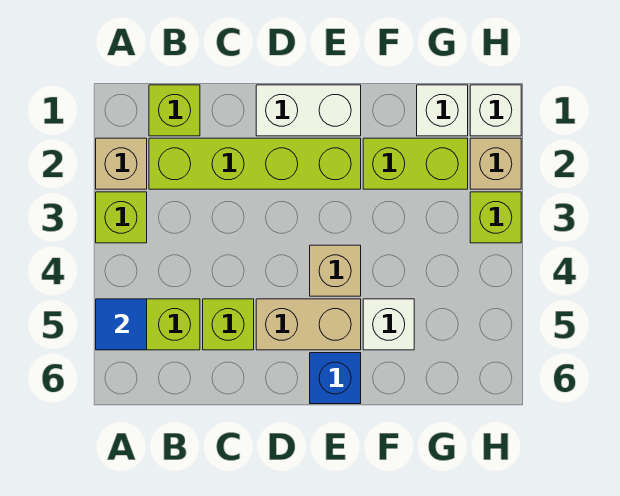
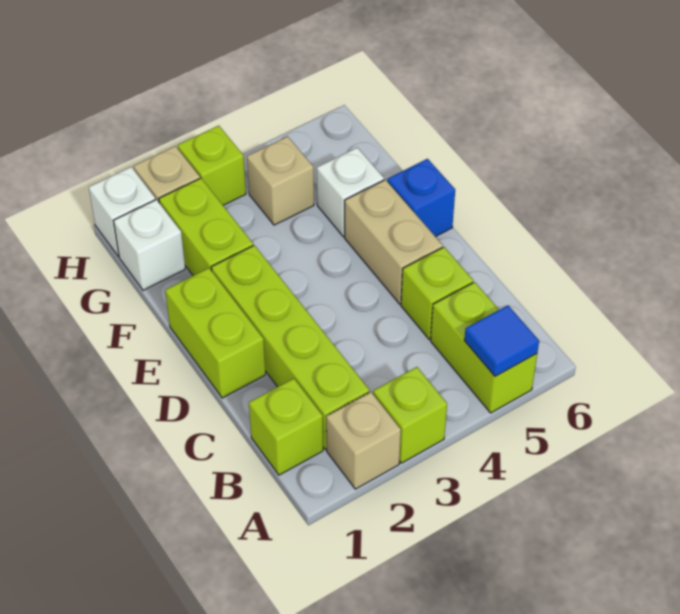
white brick D1:E1 level 1 -> lime brick D1:E1 level 1
tan brick E4 level 1 -> tan brick G4 level 1

